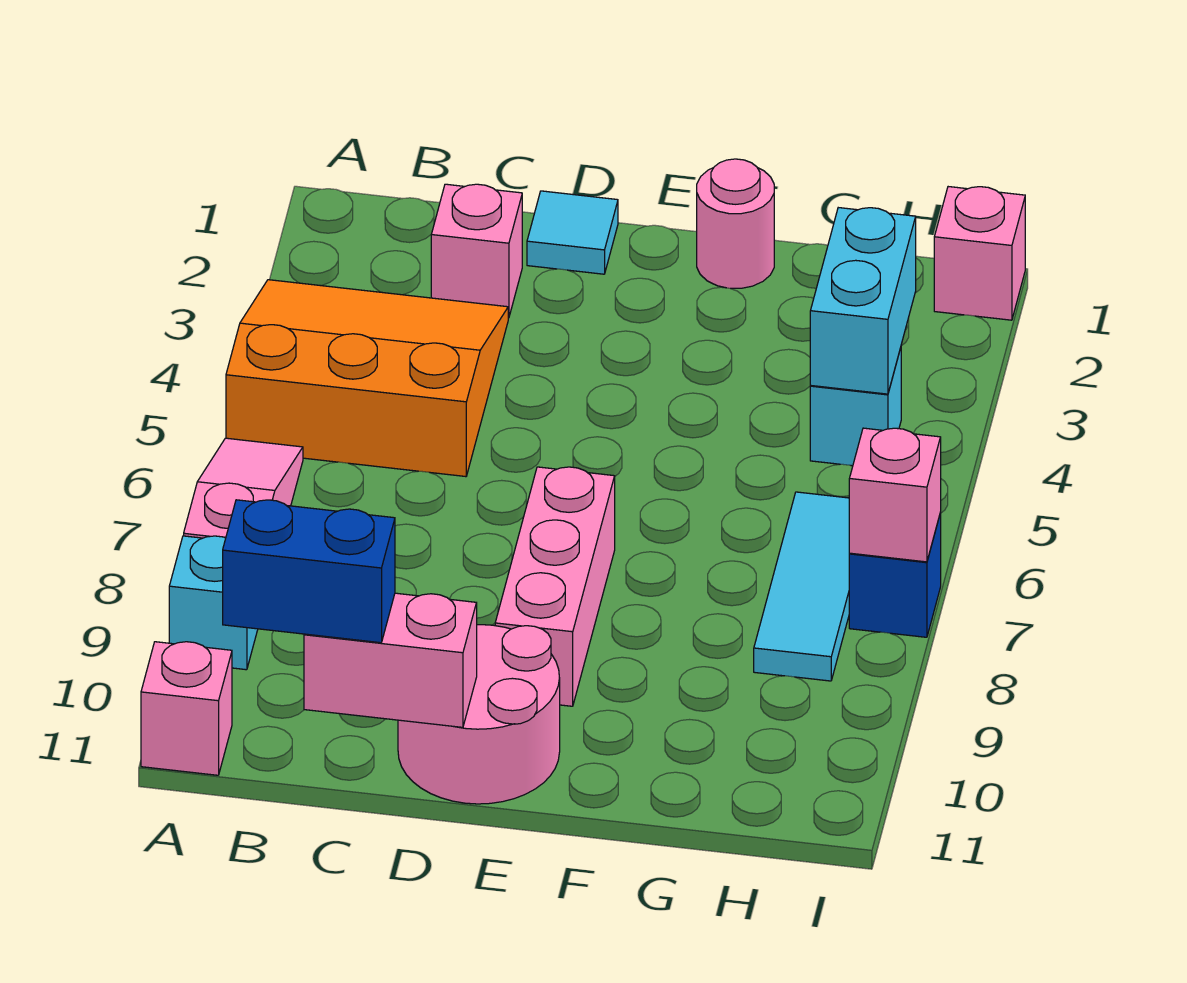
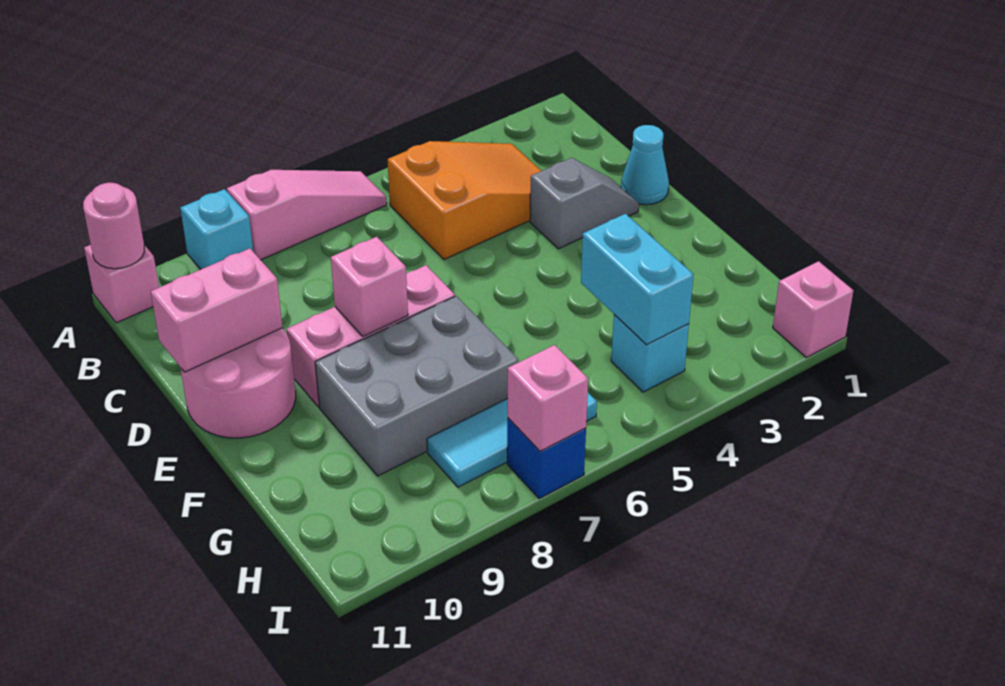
orange slope A3:C5 level 1 top 5 -> orange slope B3:C5 level 1 top 5
blue brick B11:C11 level 3 -> none
pink brick C2 level 1 -> pink brick E8 level 2
pink brick C11:D11 level 2 -> pink brick D10:D11 level 2
cyan tile D1 level 1 -> cyan cone D1 level 1
none -> grey slope D2:D3 level 1 top 3
pink round brick F1 level 1 -> pink round brick A11 level 2
none -> grey brick F7:G9 level 1
cyan brick H3:H4 level 2 -> cyan brick G4:H4 level 2

